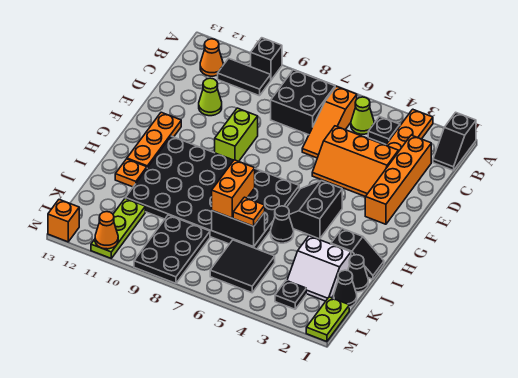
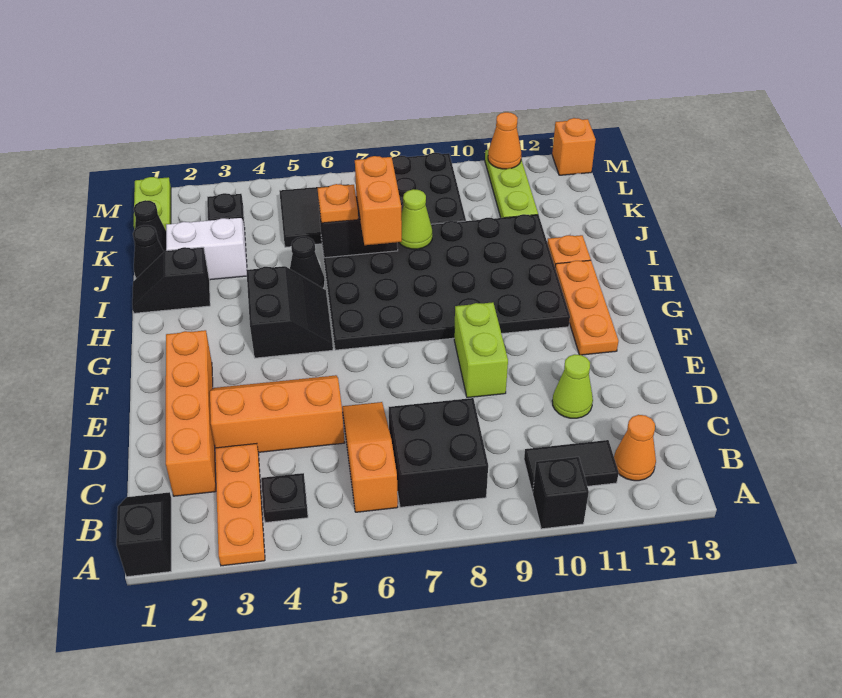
lime cone B5 level 1 -> lime cone J8 level 2

